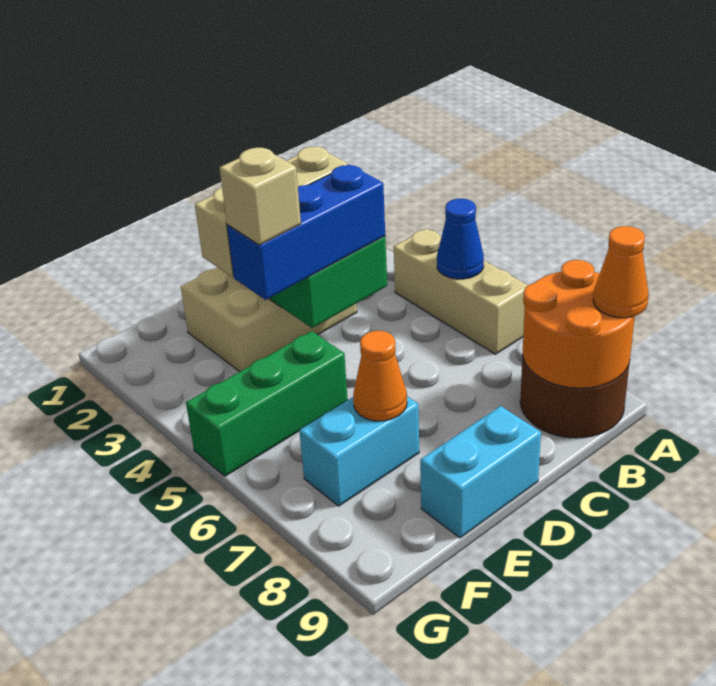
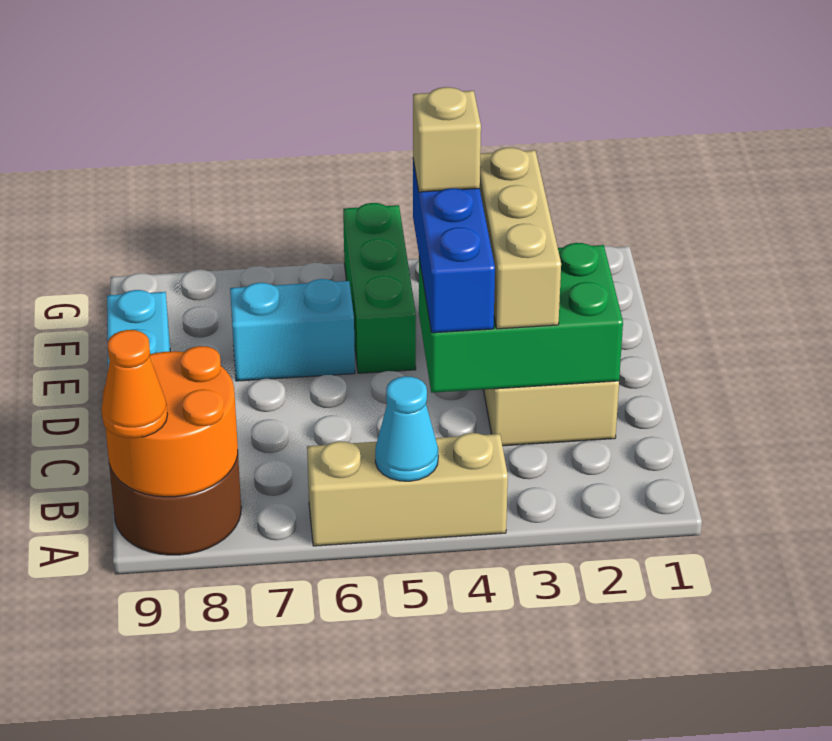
blue cone A5 level 2 -> cyan cone A5 level 2
cyan brick E7:F7 level 1 -> cyan brick E6:E7 level 1
orange cone E7 level 2 -> none

